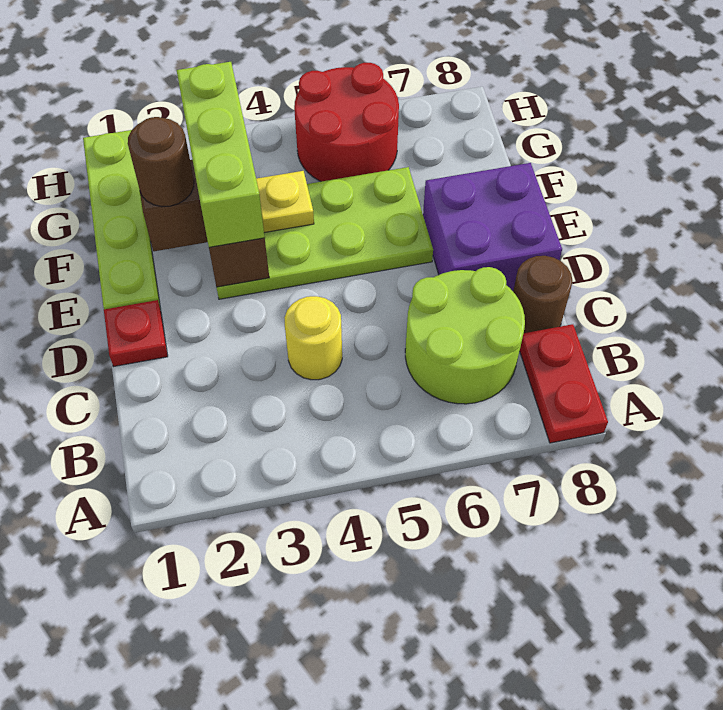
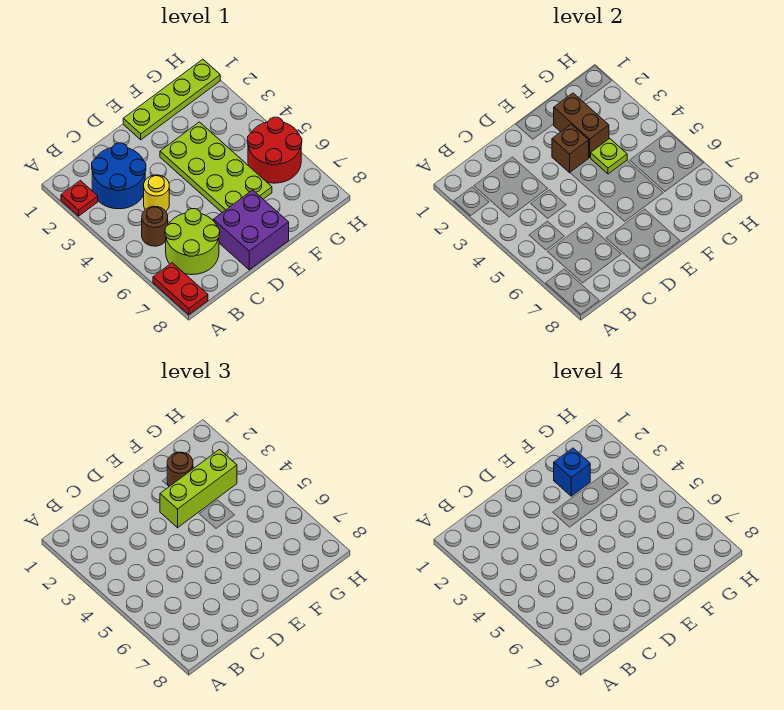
red plate A8:B8 level 1 -> red plate A7:A8 level 1
none -> blue round brick B2:C3 level 1
brown round brick C8 level 1 -> brown round brick B5 level 1
red plate D1 level 1 -> red plate A2 level 1
none -> blue brick F2 level 4
yellow plate F4 level 2 -> lime plate F4 level 2

